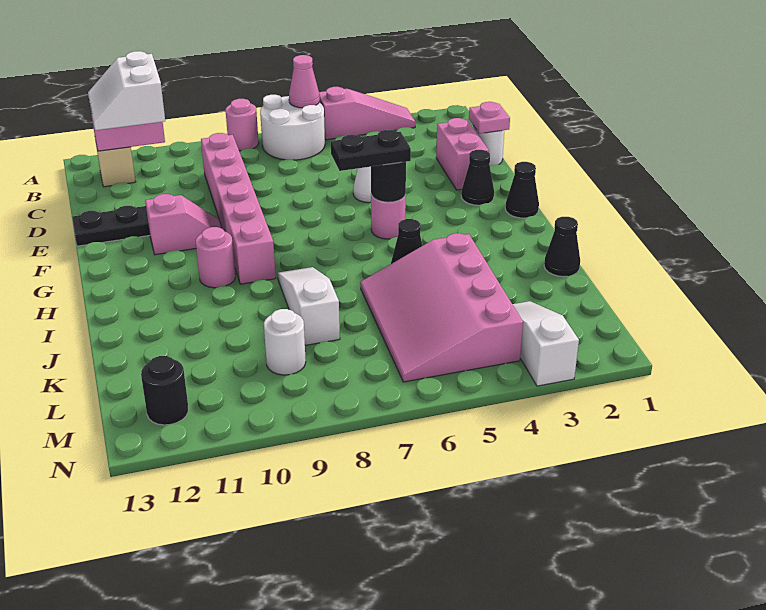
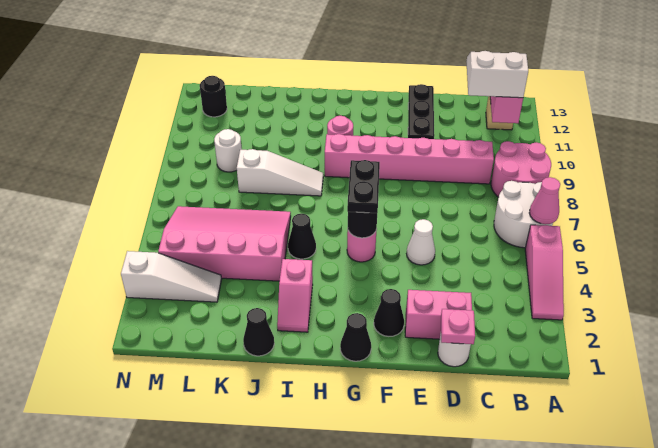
pink round brick A8 level 1 -> pink round brick A8:B9 level 1
pink slope F10:F11 level 1 top 11 -> pink slope I2:I3 level 1 top 3

